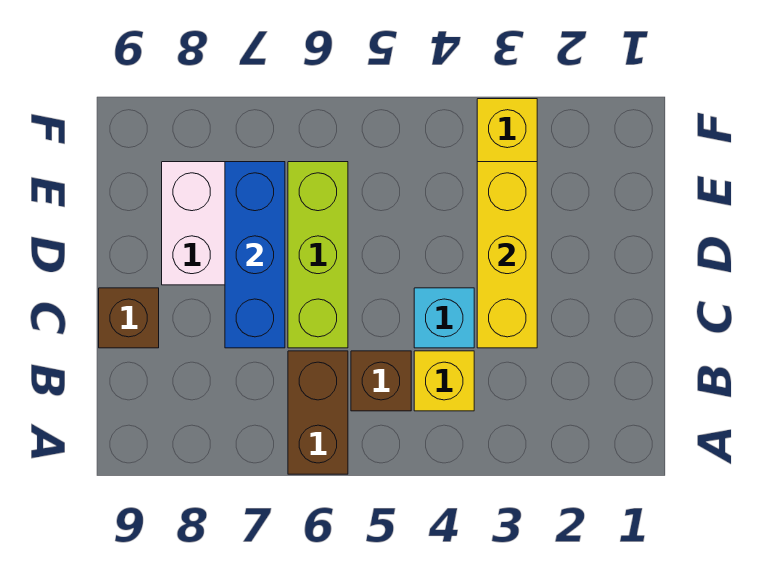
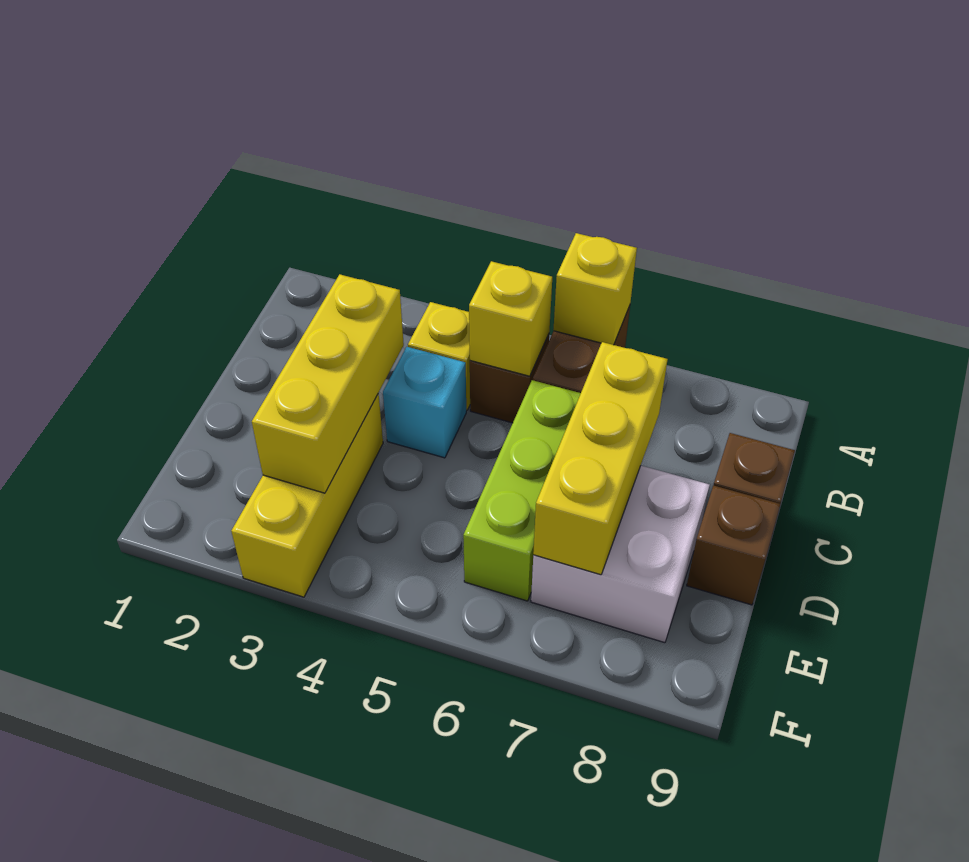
none -> yellow brick A6 level 2
none -> yellow brick B5 level 2
blue brick C7:E7 level 2 -> yellow brick C7:E7 level 2
none -> brown brick D9 level 1

